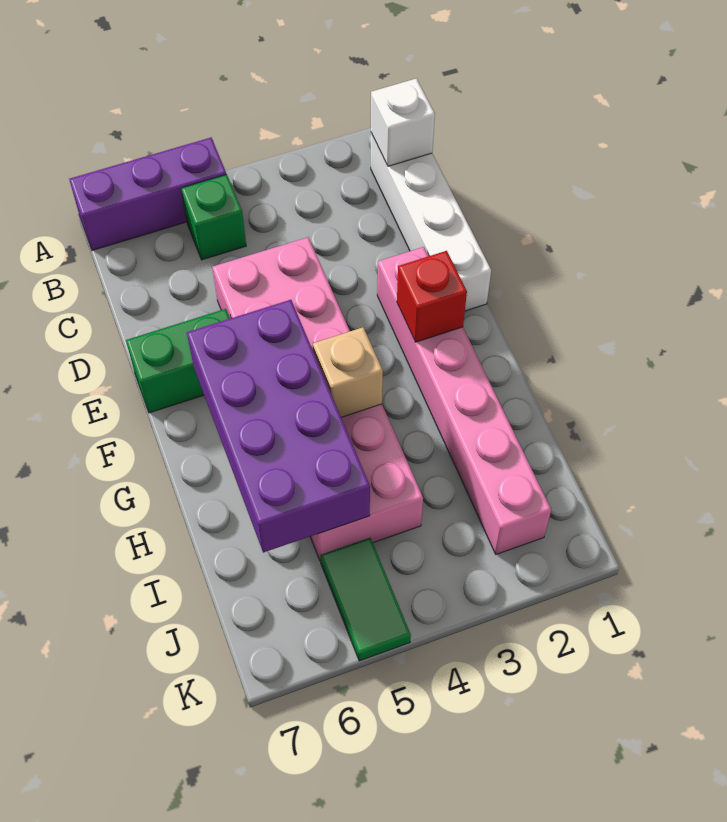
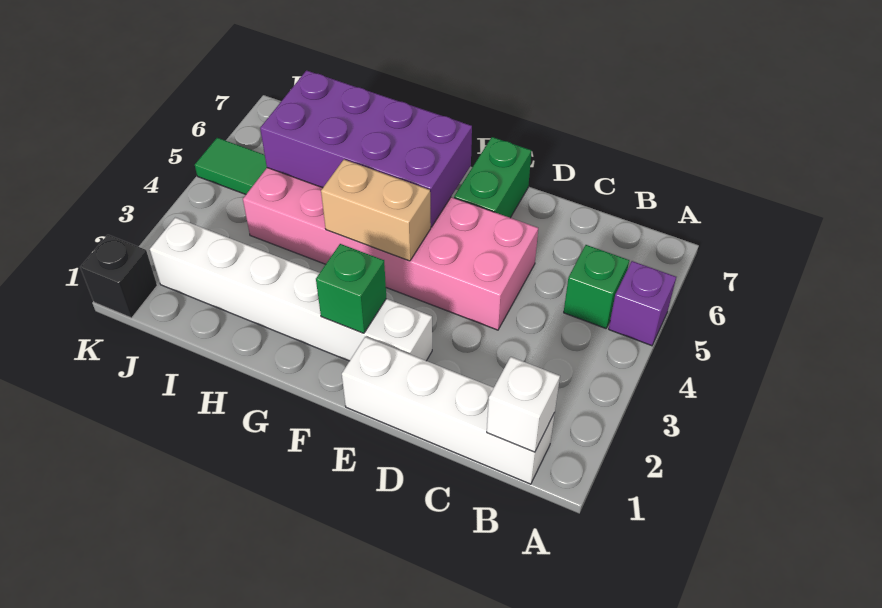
purple brick A5:A7 level 1 -> purple brick A5 level 1
pink brick E2:J2 level 1 -> white brick E2:J2 level 1
red brick F2 level 2 -> green brick F2 level 2
tan brick G4 level 2 -> tan brick F4:G4 level 2
none -> black brick K1 level 1

